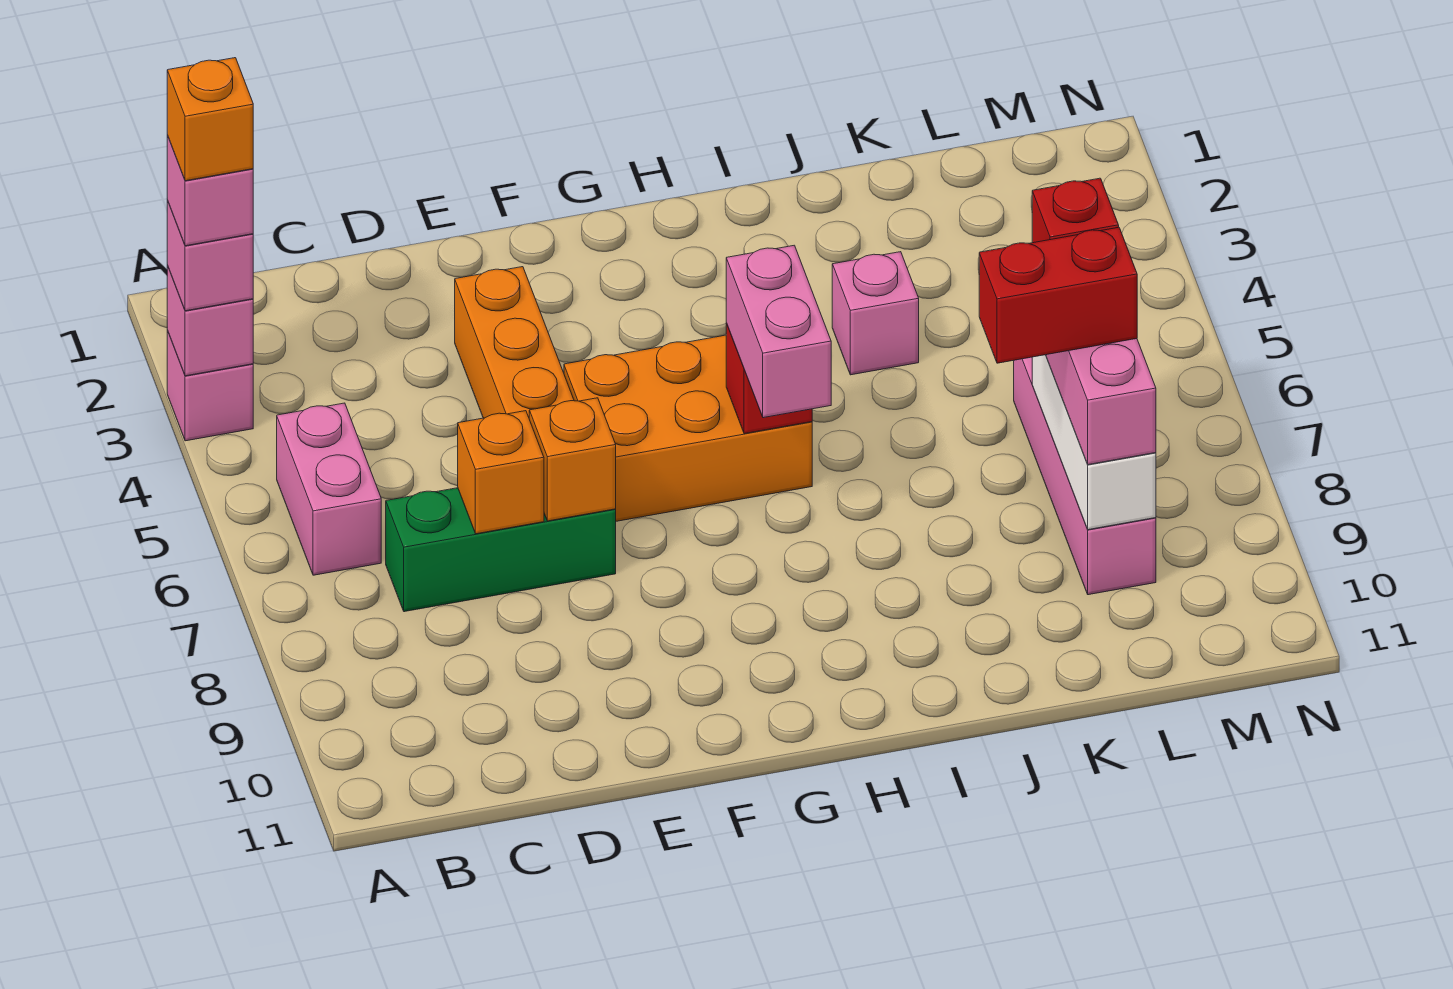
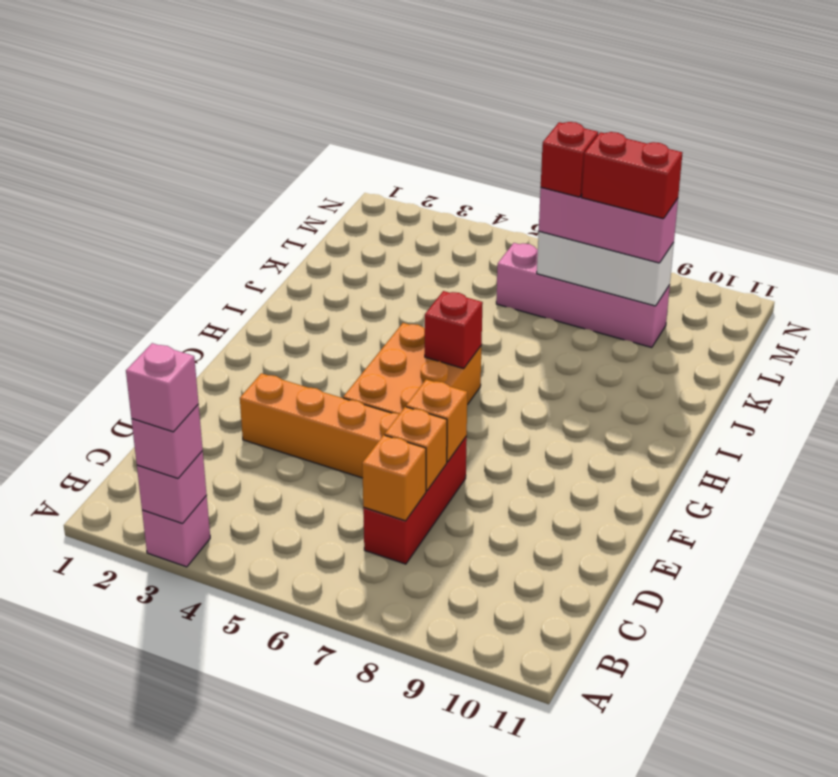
orange brick A3 level 5 -> orange brick C7 level 2
pink brick B5:B6 level 1 -> none
green brick C7:E7 level 1 -> red brick C7:E7 level 1
pink brick H6:H7 level 3 -> none
pink brick J4 level 1 -> none
red brick K8:L8 level 4 -> red brick L8:L9 level 4

